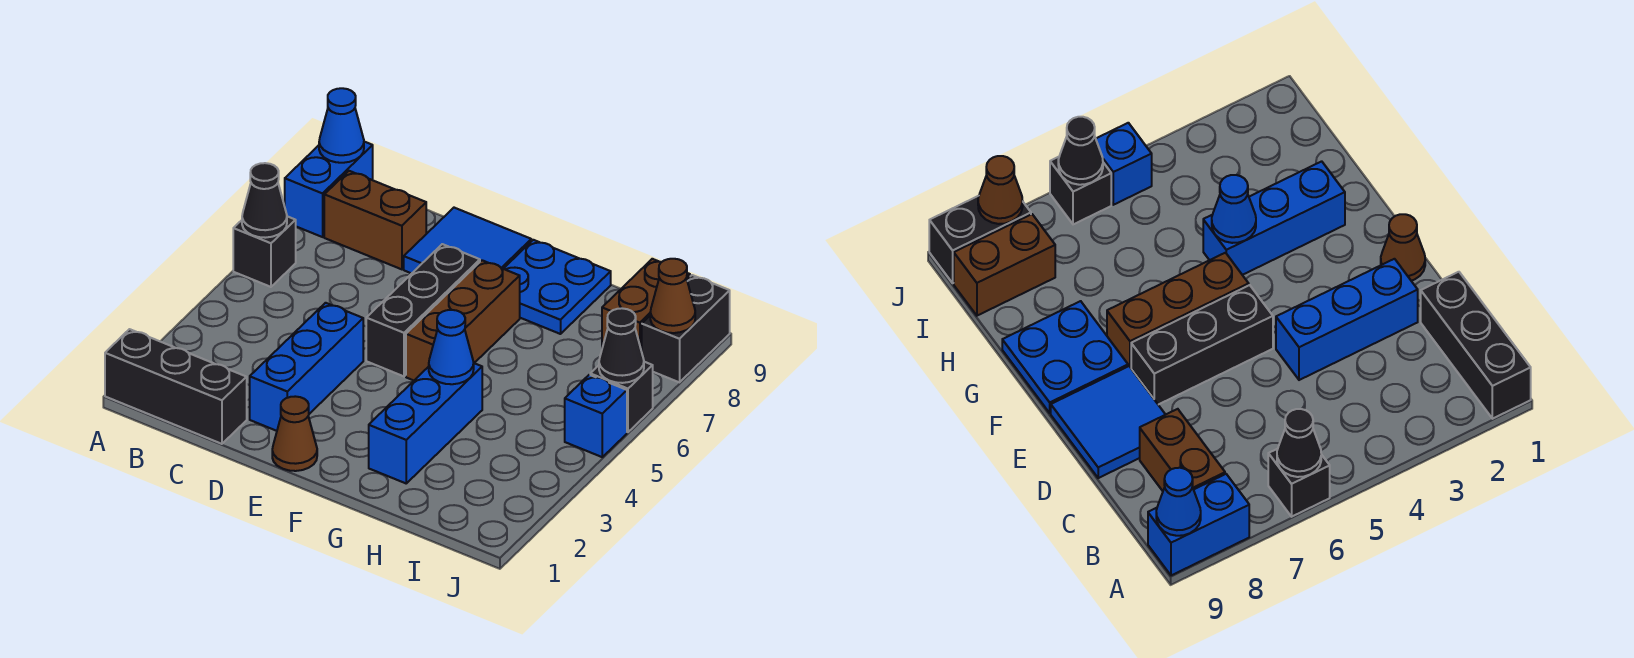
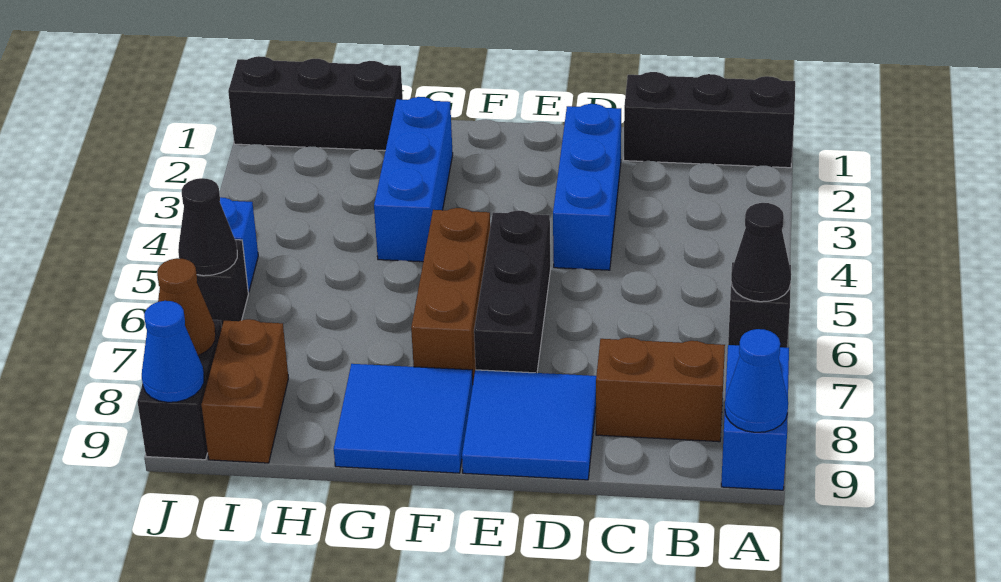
brown cone E1 level 1 -> none
blue plate F8:G9 level 1 -> blue tile F8:G9 level 1
blue cone G4 level 2 -> blue cone J9 level 2
none -> black brick H1:J1 level 1

